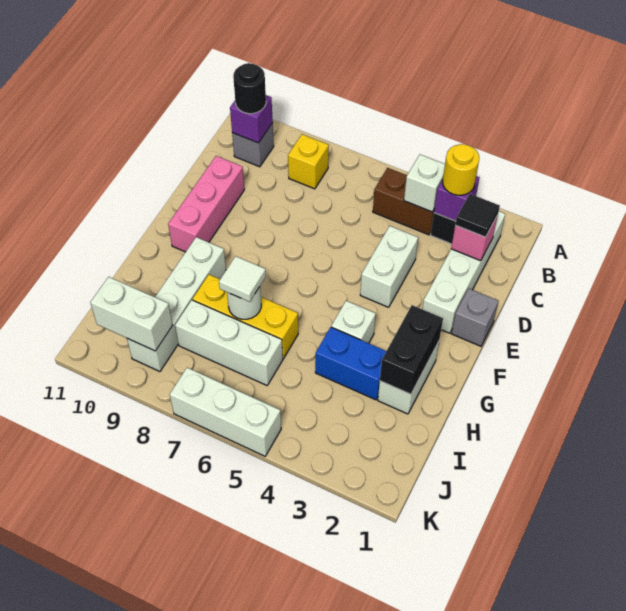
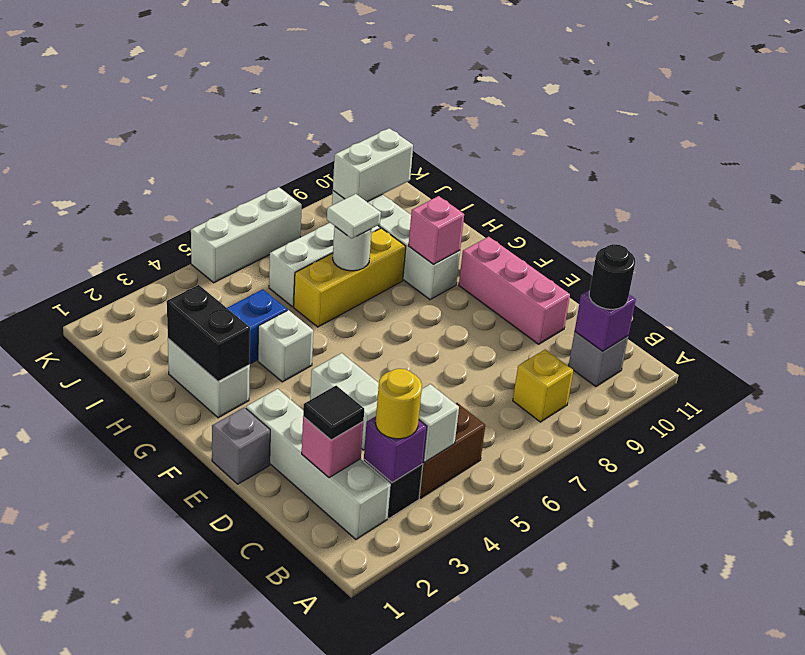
none -> pink brick G9 level 2

